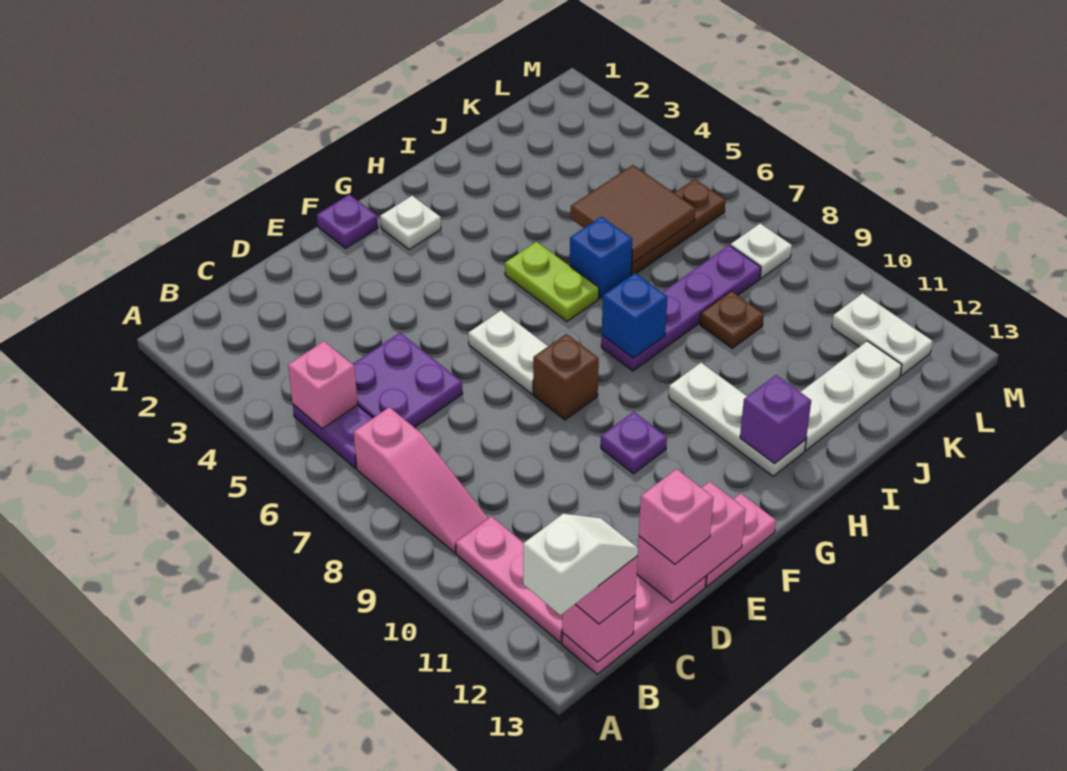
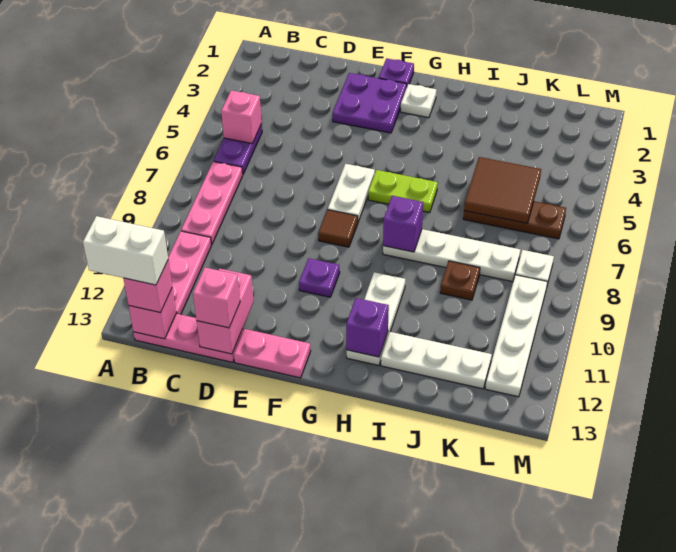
white slope A13:B13 level 4 top A -> white brick A13:B13 level 4
pink slope B7:B9 level 1 top 7 -> pink plate B7:B9 level 1
purple plate C5:D6 level 1 -> purple plate E2:F3 level 1
pink brick D13:E13 level 2 -> pink brick D12:D13 level 2
brown brick F8 level 1 -> brown tile F8 level 1
lime plate H5:H6 level 1 -> lime plate G6:H6 level 1
purple plate H8:K8 level 1 -> white plate H8:K8 level 1
blue brick H8 level 2 -> purple brick H8 level 2
blue brick I6 level 1 -> none
white plate L11:L12 level 1 -> white plate L9:L12 level 1

